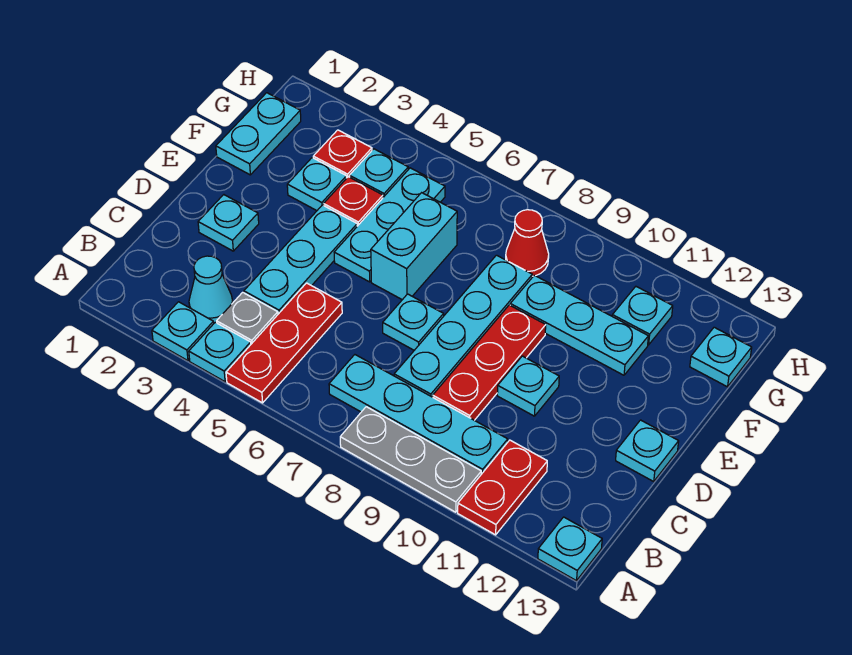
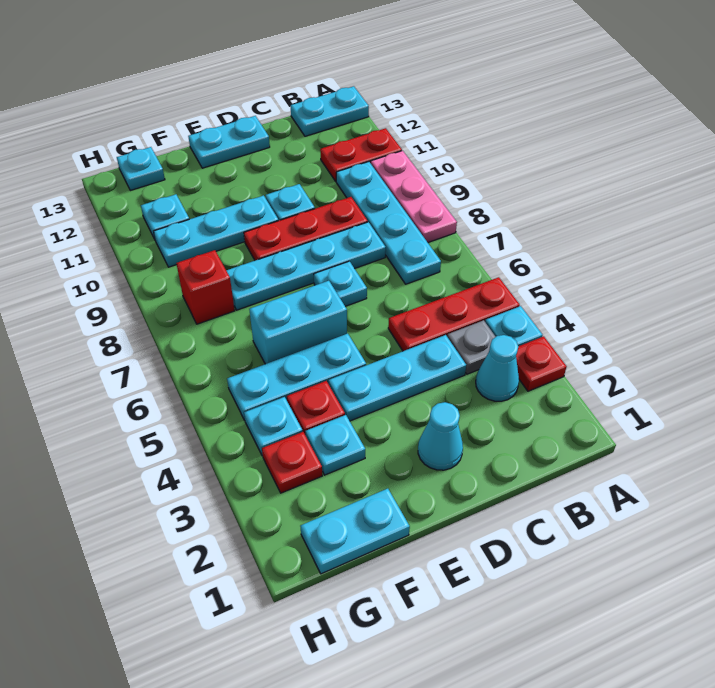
cyan plate A3 level 1 -> red plate A3 level 1
grey plate A8:A10 level 1 -> pink plate A8:A10 level 1
cyan plate A13 level 1 -> cyan plate A13:B13 level 1
cyan plate D2 level 1 -> cyan cone D2 level 1
cyan plate D13 level 1 -> cyan plate D13:E13 level 1
cyan plate F9:F11 level 1 -> cyan plate E10:G10 level 1
red cone G8 level 1 -> red brick G8 level 1

